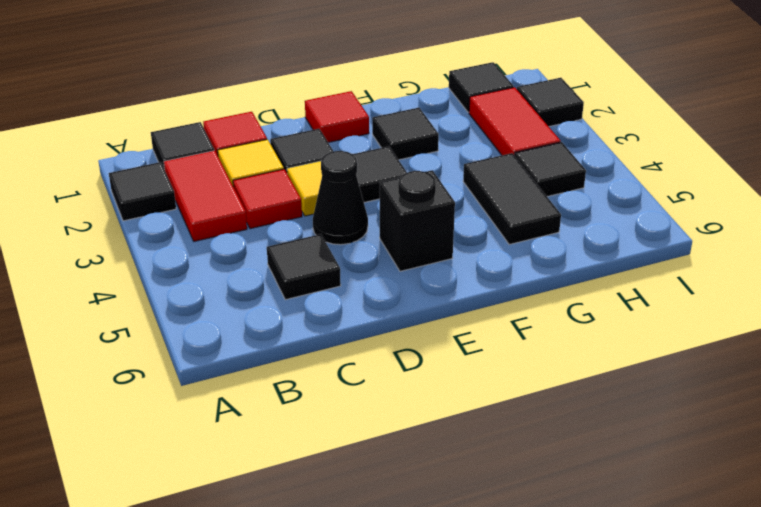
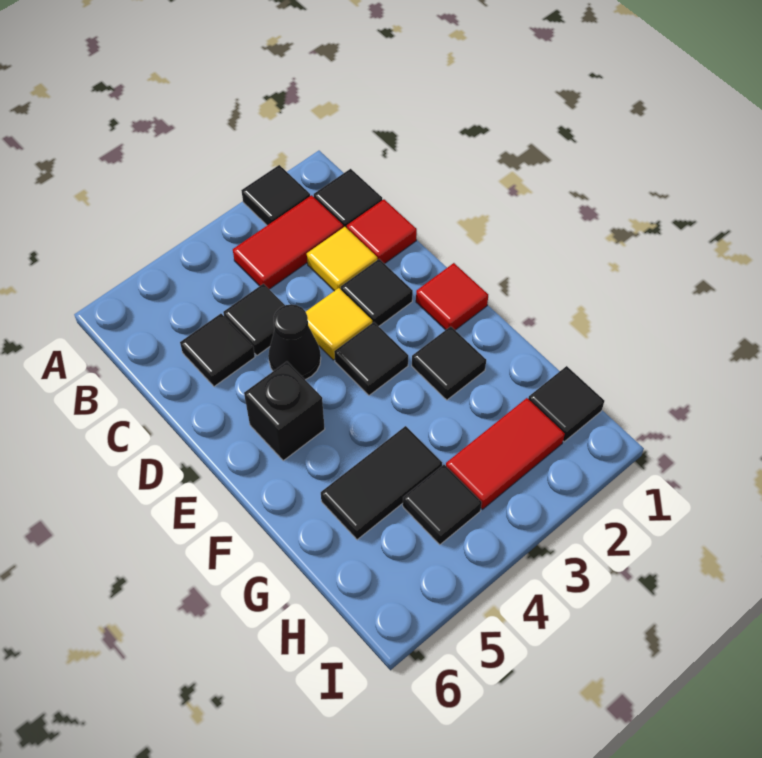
red tile C3 level 1 -> none
black tile I2 level 1 -> black tile C4 level 1

